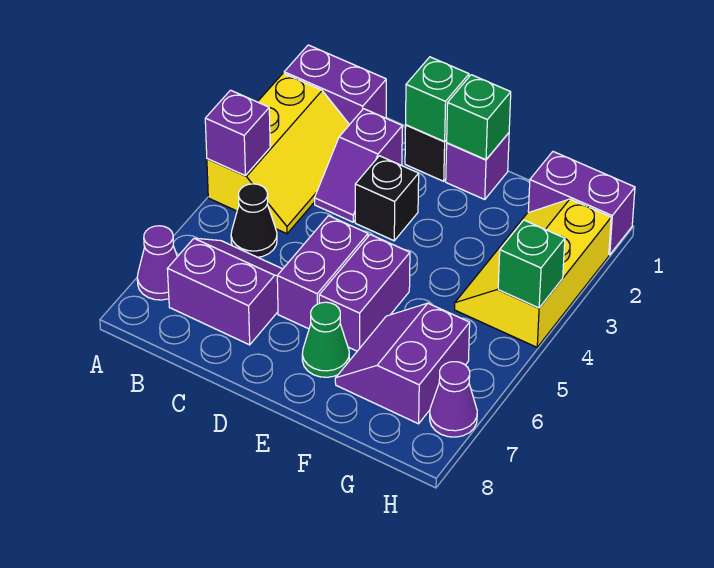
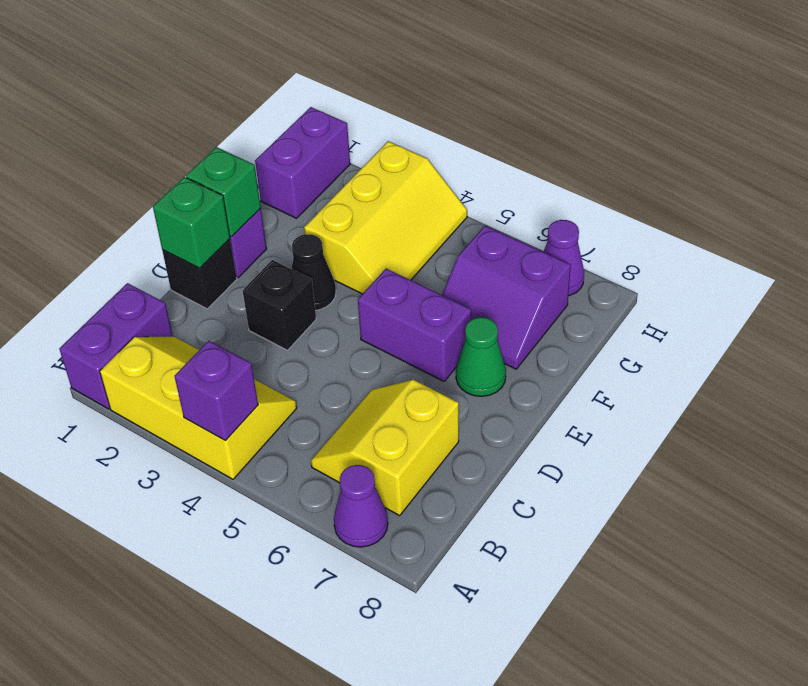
black cone B5 level 1 -> black cone E3 level 1
purple slope B6:C7 level 1 top 7 -> yellow slope B6:C7 level 1 top 7
purple slope C2:C3 level 1 top 2 -> none
purple brick D5:D6 level 1 -> none
yellow slope G2:H4 level 1 top H -> yellow slope F3:H4 level 1 top 3
green brick H4 level 2 -> none

